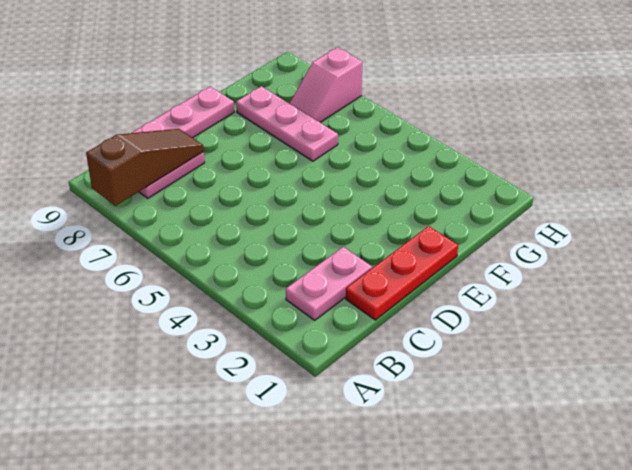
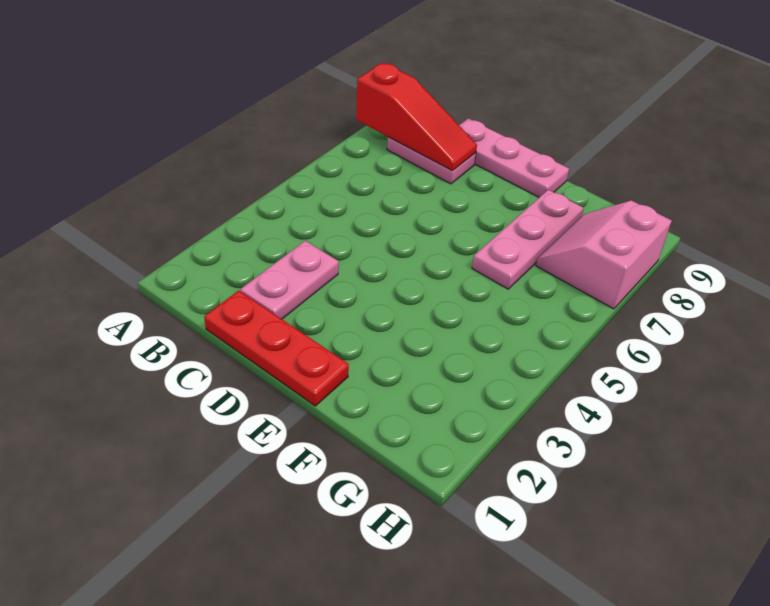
brown slope A8:C8 level 2 top A -> red slope A8:C8 level 2 top A
pink plate B2:C2 level 1 -> pink plate C2:C3 level 1
pink slope G7:H7 level 1 top H -> pink slope G7:H8 level 1 top H

